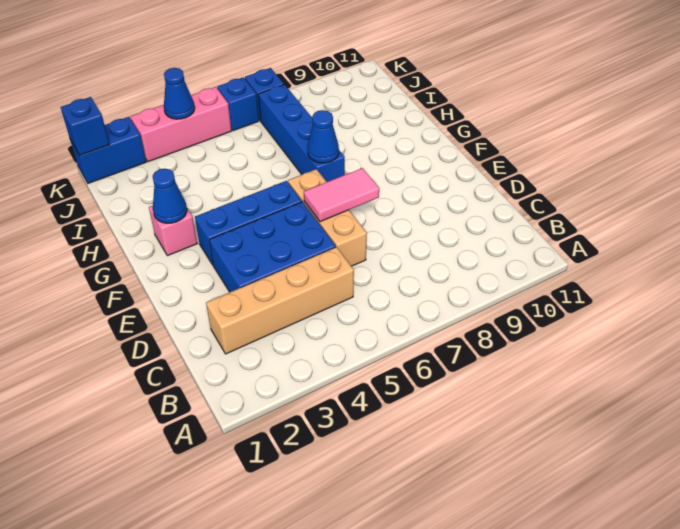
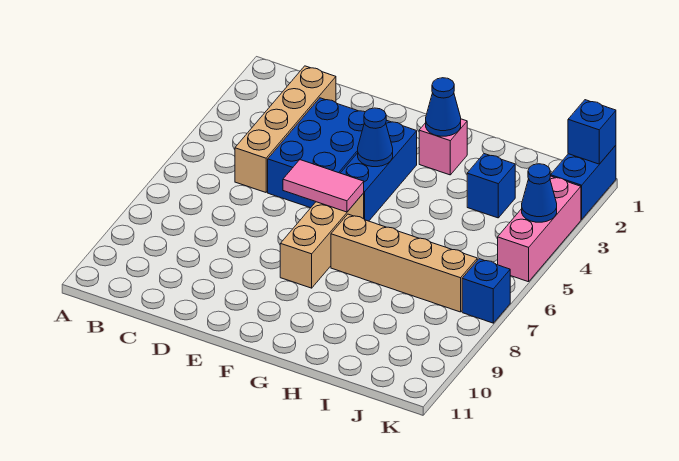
tan brick D6:F6 level 1 -> tan brick F6:F8 level 1
pink tile E6:E7 level 2 -> pink tile E6:F6 level 2
blue brick G7:J7 level 1 -> tan brick G7:J7 level 1
blue cone G7 level 2 -> blue cone F4 level 2
blue brick K6 level 1 -> blue brick I3 level 1

